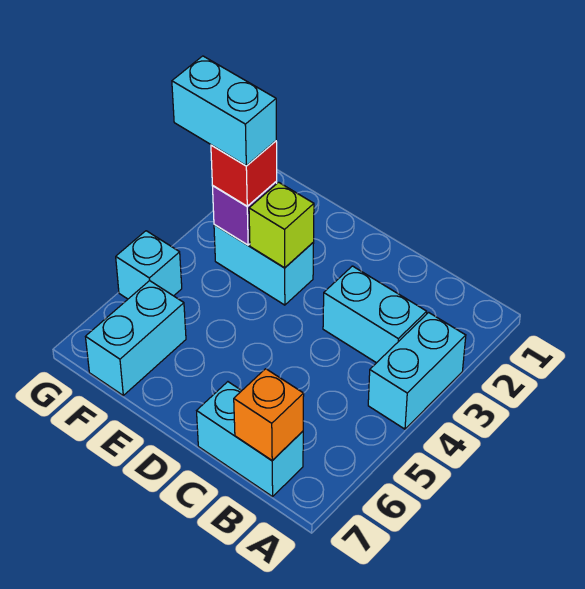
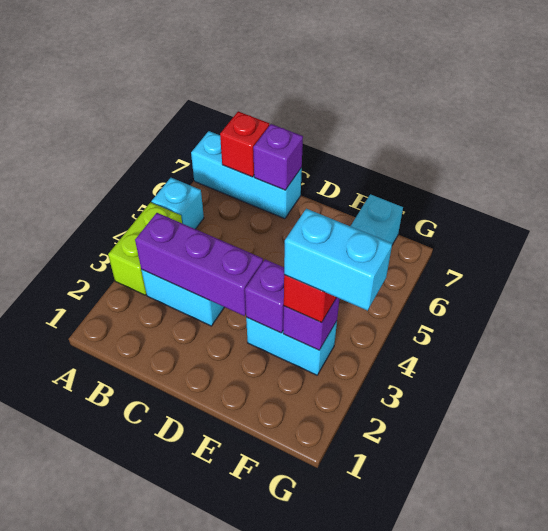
cyan brick A3:A4 level 1 -> lime brick A3:A4 level 1
none -> purple brick B3:D3 level 2
cyan brick B7:C7 level 1 -> cyan brick A7:C7 level 1
orange brick B7 level 2 -> red brick B7 level 2
none -> purple brick C7 level 2
lime brick E3 level 2 -> purple brick E3 level 2
cyan brick G5 level 1 -> cyan brick A5 level 1

